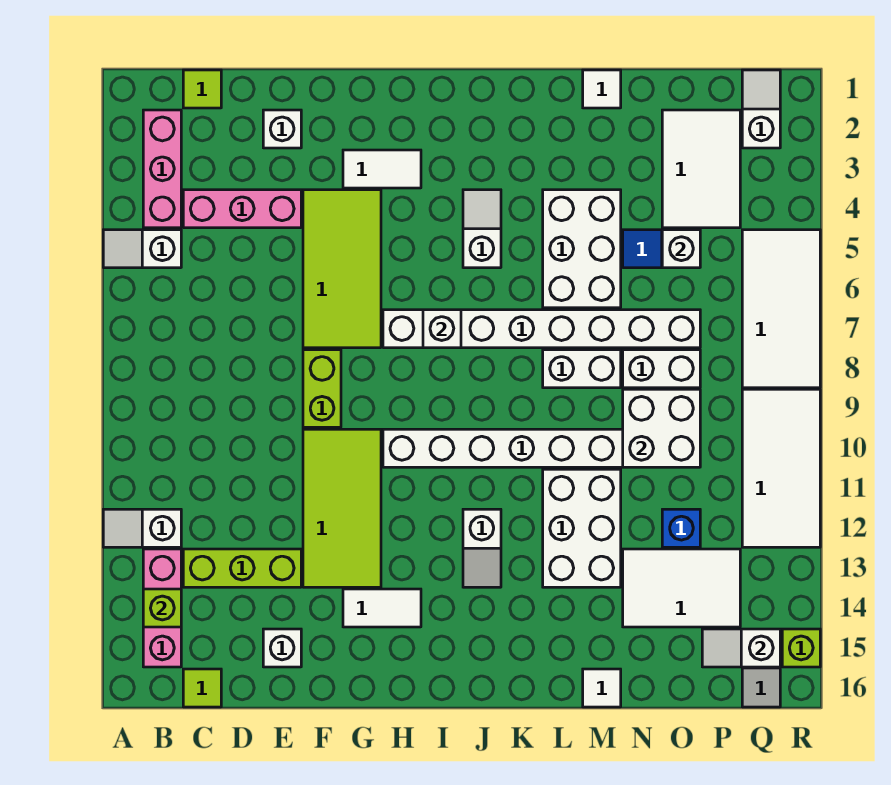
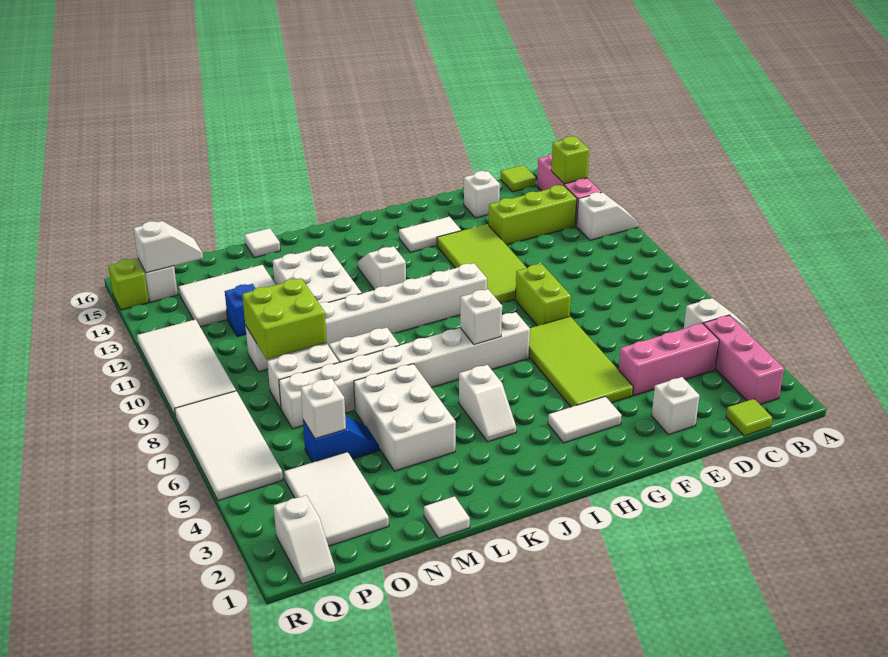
white brick N9:O10 level 2 -> lime brick N9:O10 level 2

